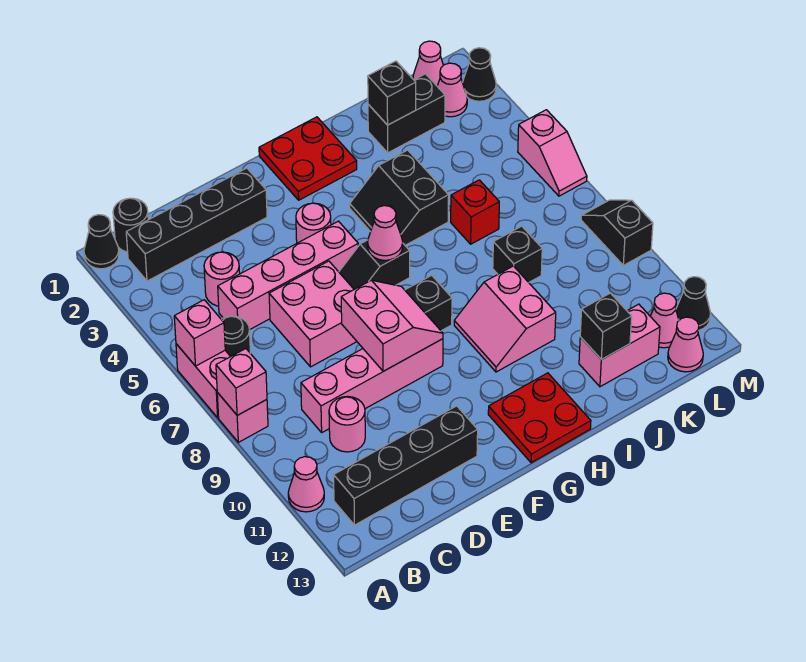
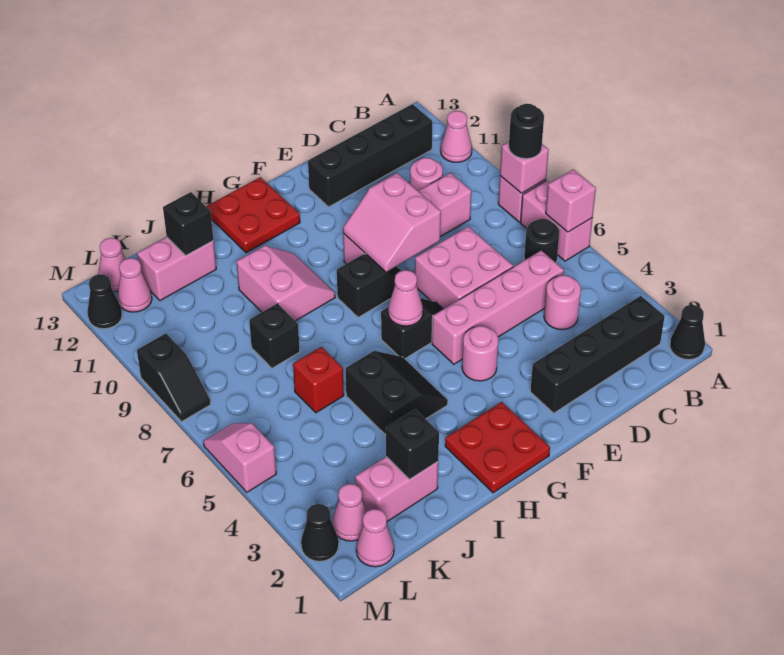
black round brick B1 level 1 -> black round brick A8 level 3
black brick J2:K2 level 1 -> pink brick J2:K2 level 1

